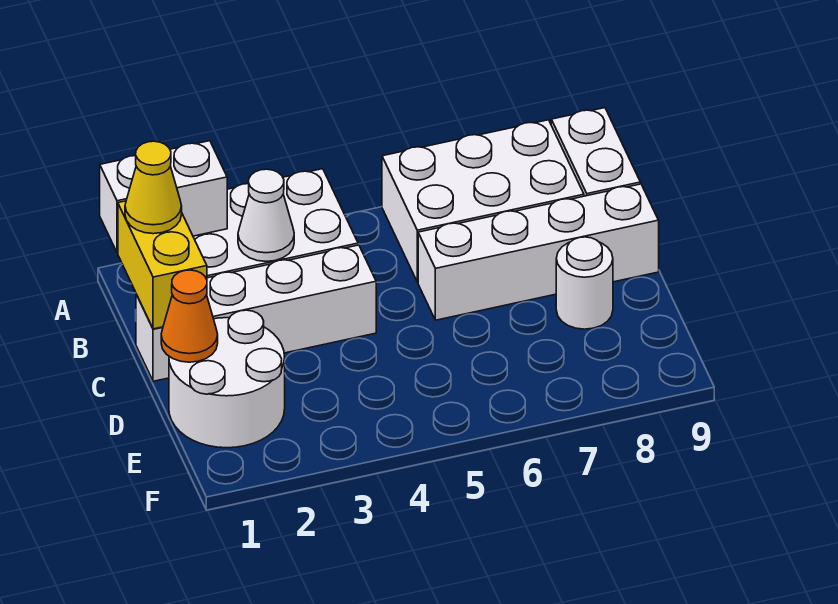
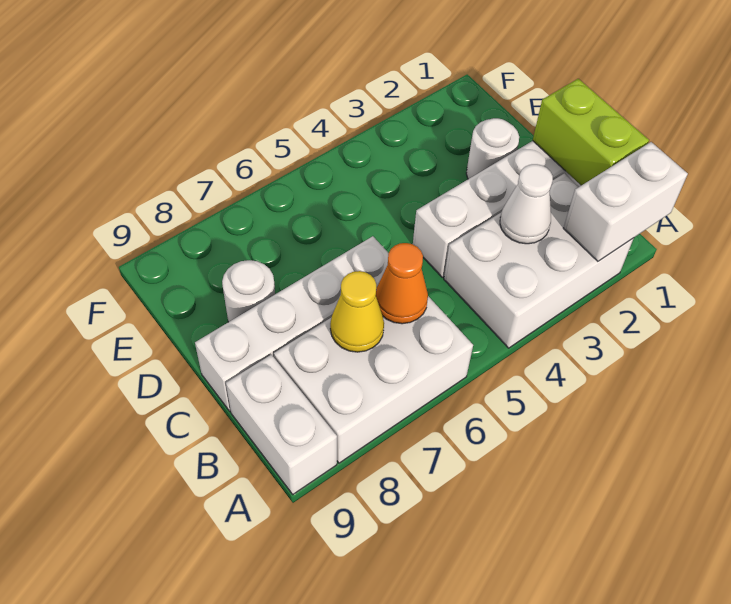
yellow brick B1:C1 level 2 -> lime brick B1:C1 level 2
yellow cone B1 level 3 -> yellow cone B7 level 2
white round brick D1:E2 level 1 -> white round brick D2 level 1
orange cone D1 level 2 -> orange cone B6 level 2

